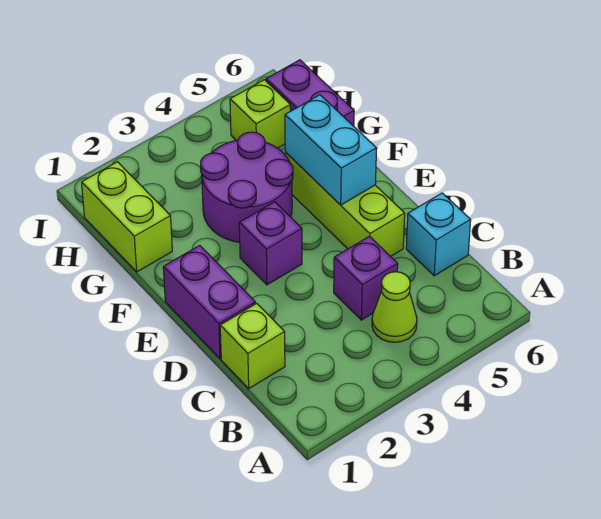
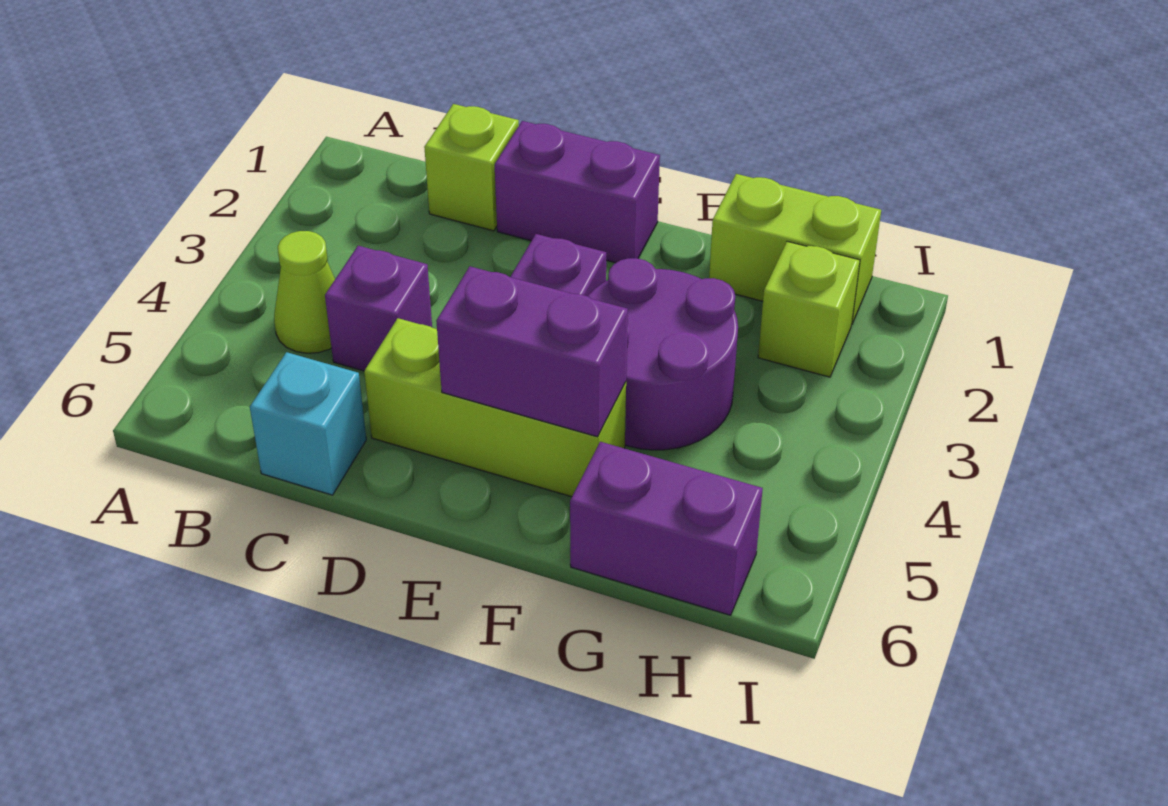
cyan brick E5:F5 level 2 -> purple brick E5:F5 level 2
lime brick H5 level 1 -> lime brick H2 level 1

